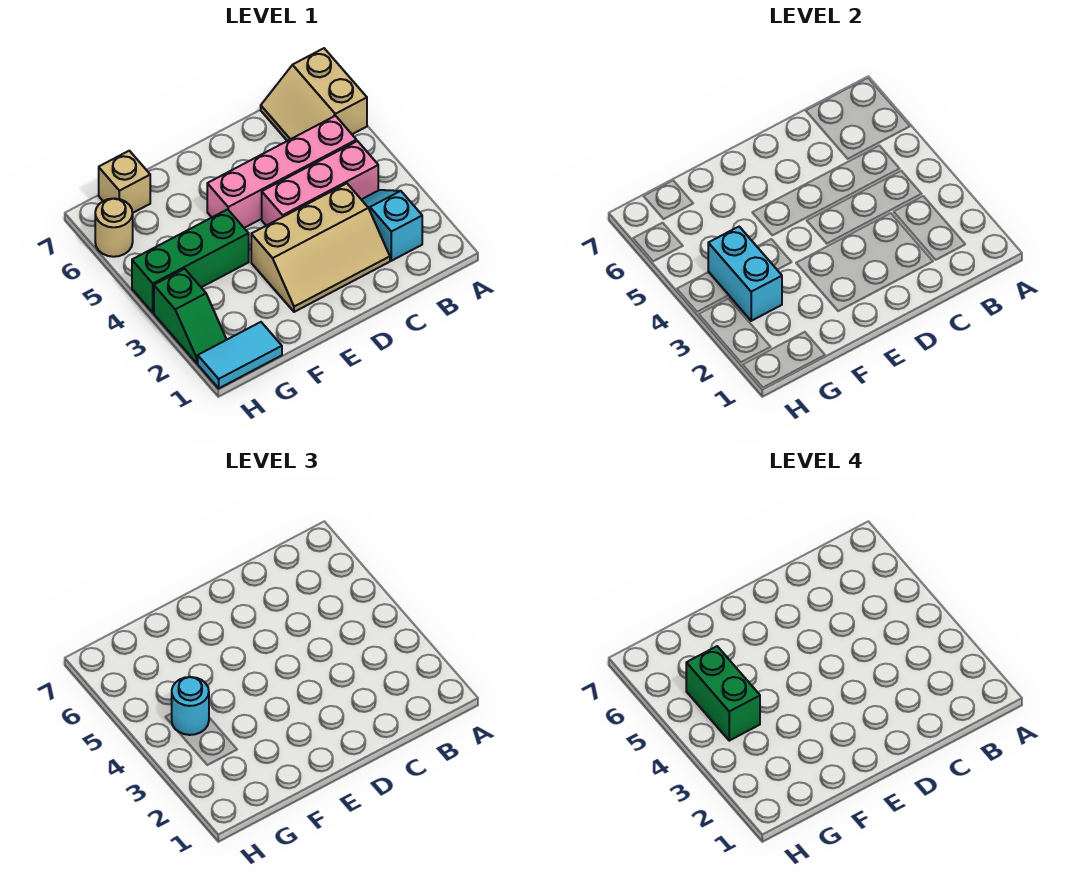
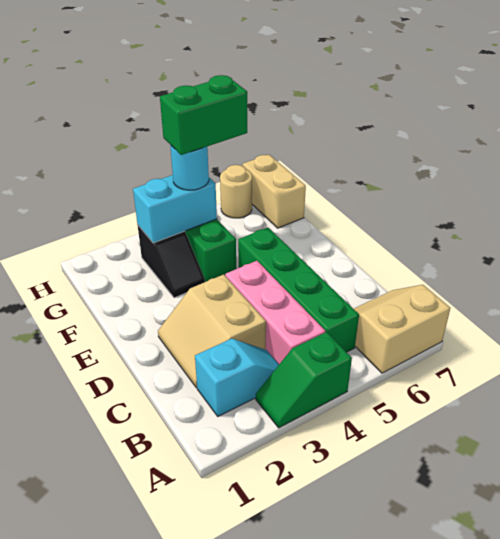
pink brick B5:E5 level 1 -> green brick B5:E5 level 1
tan slope C2:E3 level 1 top 3 -> tan slope C2:D3 level 1 top 3
none -> black slope F3:G3 level 1 top G
cyan tile G1:H1 level 1 -> none
tan brick G7 level 1 -> tan brick G7:H7 level 1
green slope H2:H3 level 1 top 3 -> green slope A3:A4 level 1 top 4

